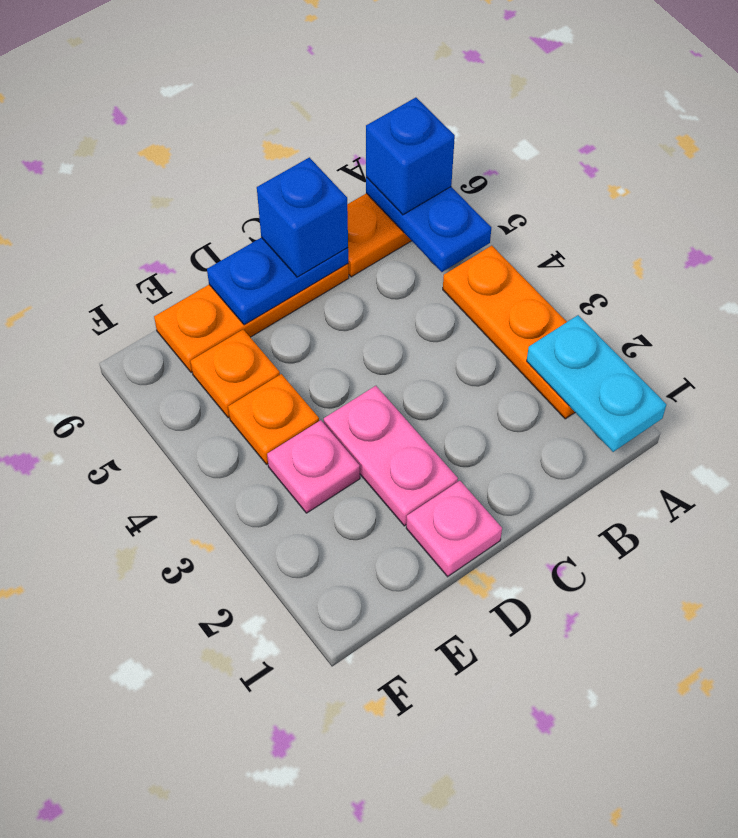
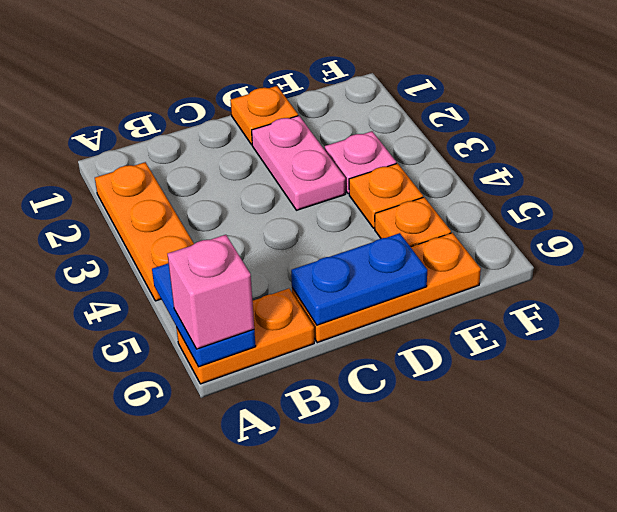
cyan plate A1:A2 level 2 -> none
blue brick A6 level 3 -> pink brick A6 level 3
blue brick C6 level 3 -> none
pink plate D1 level 1 -> orange plate D1 level 1

